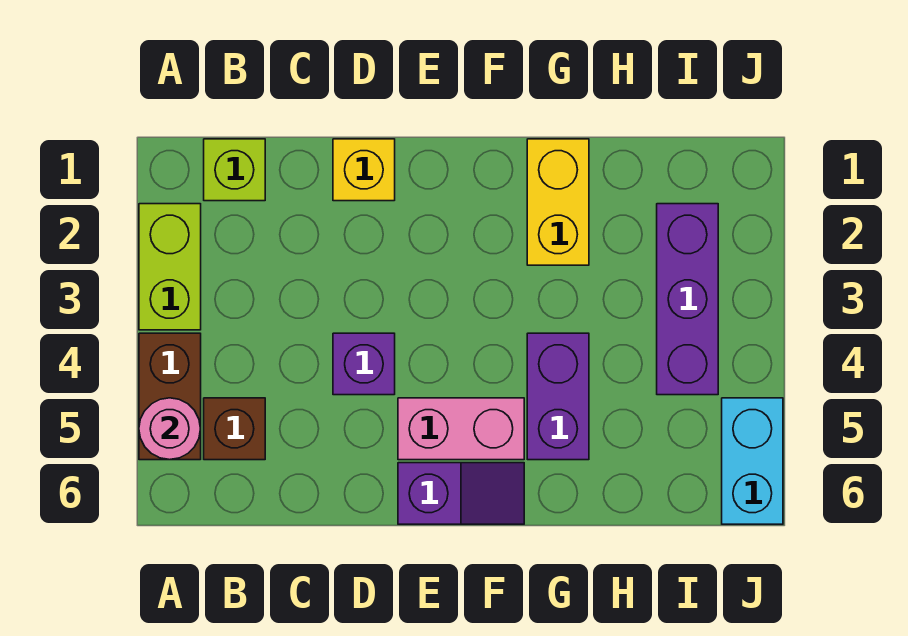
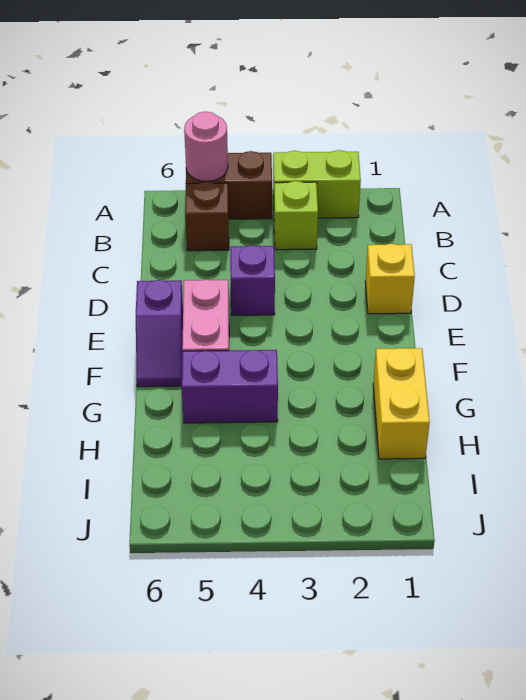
lime brick B1 level 1 -> lime brick B3 level 1
yellow brick G1:G2 level 1 -> yellow brick G1:H1 level 1
purple brick I2:I4 level 1 -> none
cyan brick J5:J6 level 1 -> none

